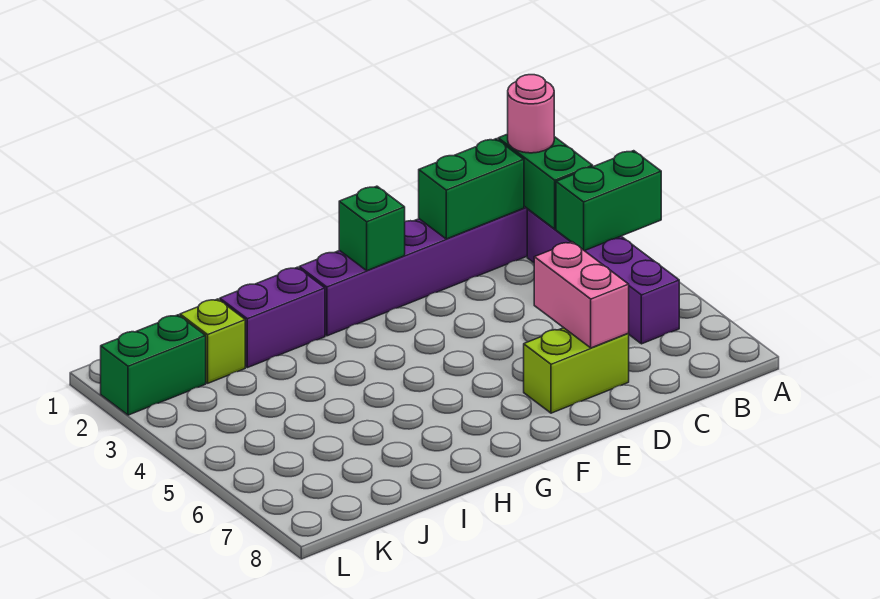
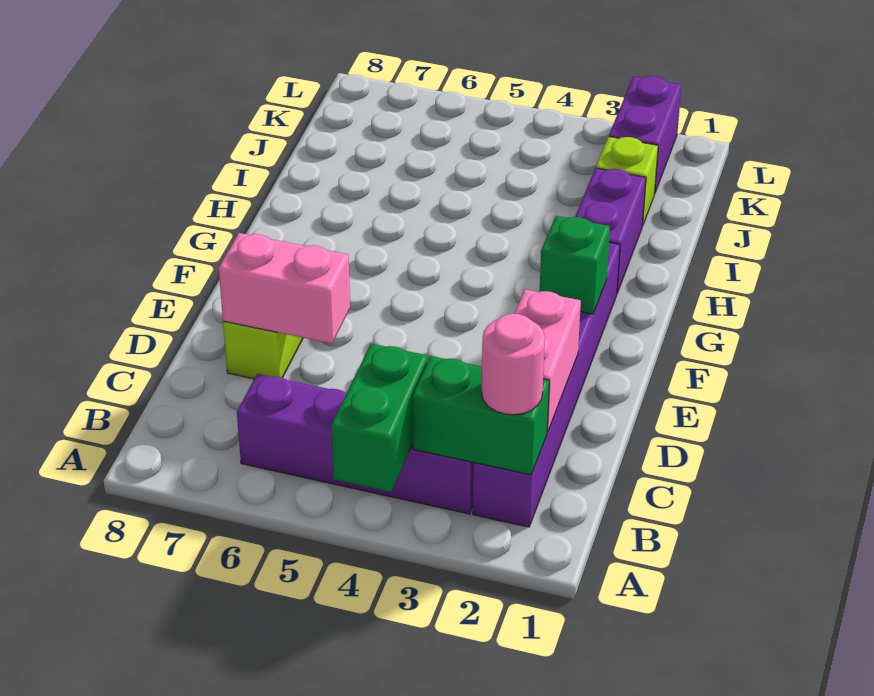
green brick C2:D2 level 2 -> pink brick C2:D2 level 2
green brick K2:L2 level 1 -> purple brick K2:L2 level 1

